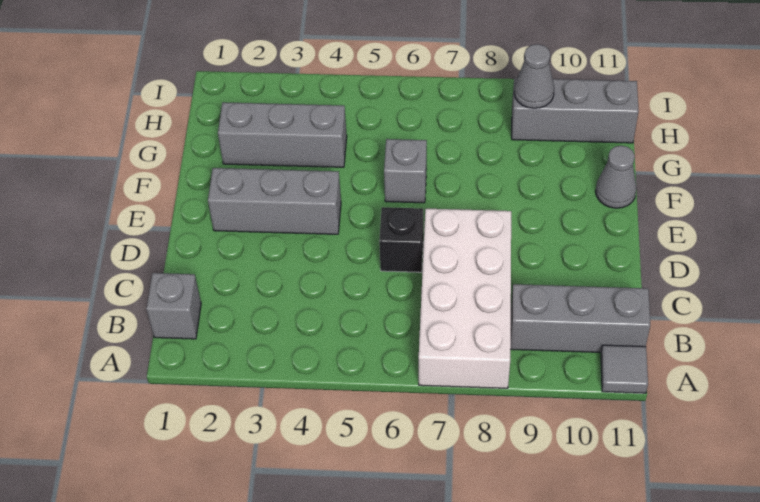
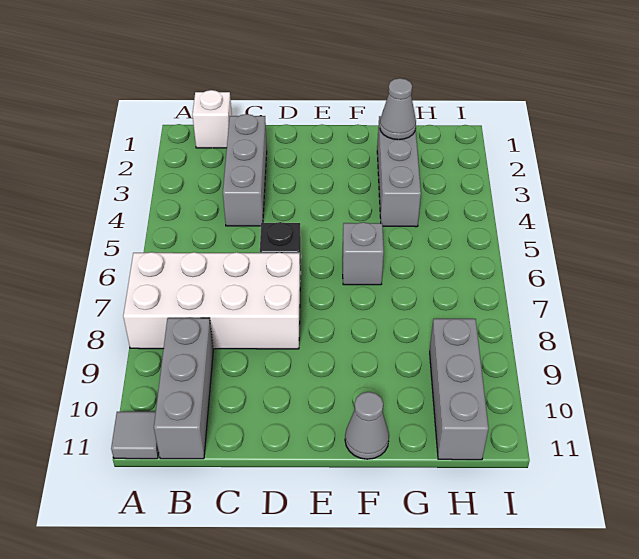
grey brick B1 level 1 -> white brick B1 level 1
grey brick E2:E4 level 1 -> grey brick C2:C4 level 1
grey cone H9 level 2 -> grey cone G2 level 2

